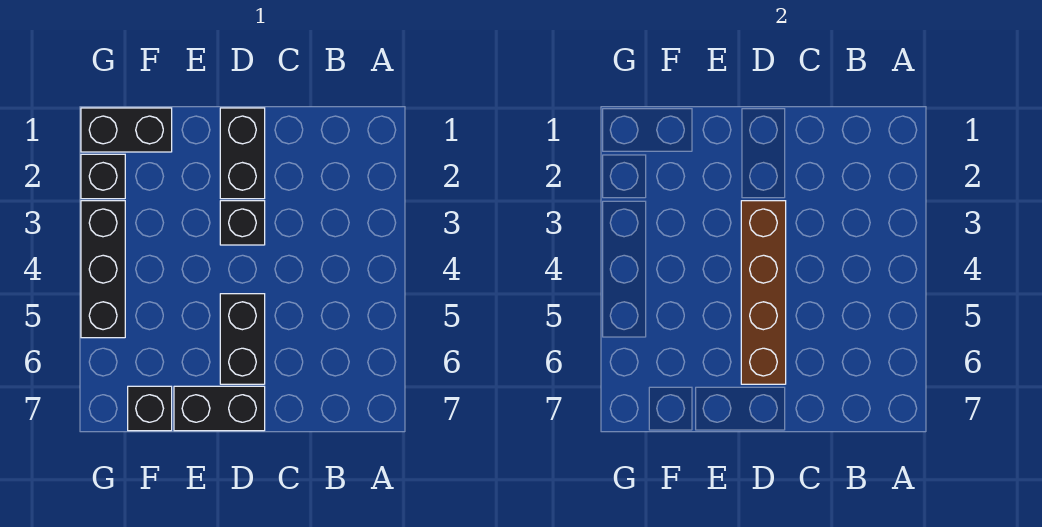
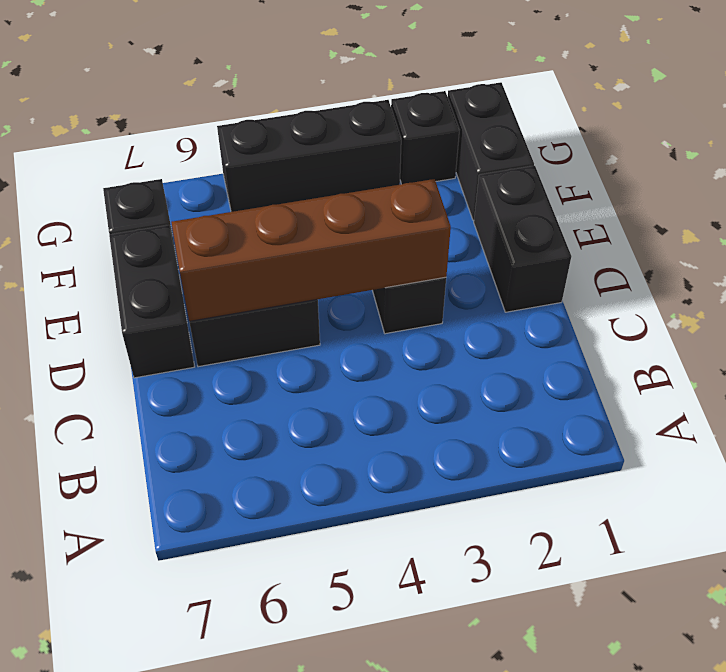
black brick D1:D2 level 1 -> black brick D1:E1 level 1

